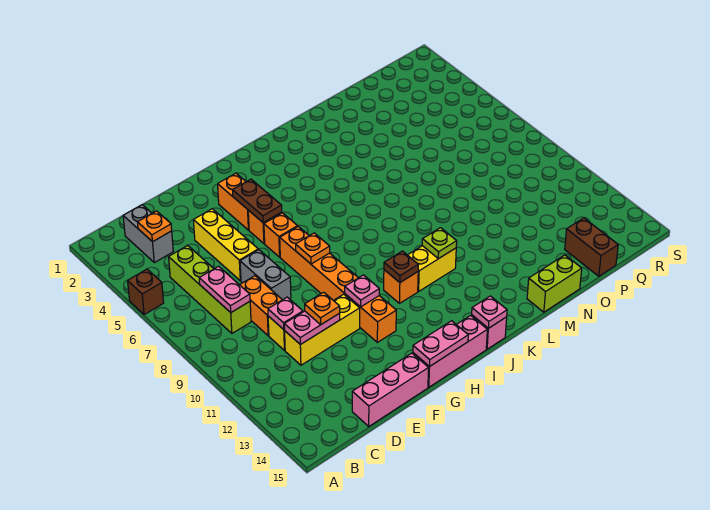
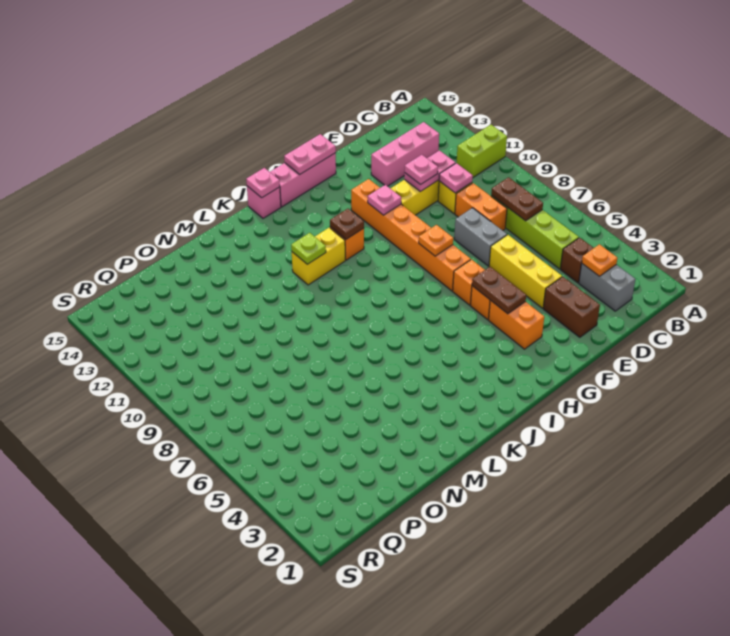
brown brick A5 level 1 -> brown brick C4 level 1
pink plate C7:C8 level 2 -> brown plate C7:C8 level 2
pink brick D15:F15 level 1 -> pink brick C13:E13 level 1
orange plate E11 level 3 -> pink plate E11 level 3
lime brick M15:N15 level 1 -> lime brick A11:B11 level 1
brown brick P14:P15 level 1 -> brown brick E2:E3 level 1

